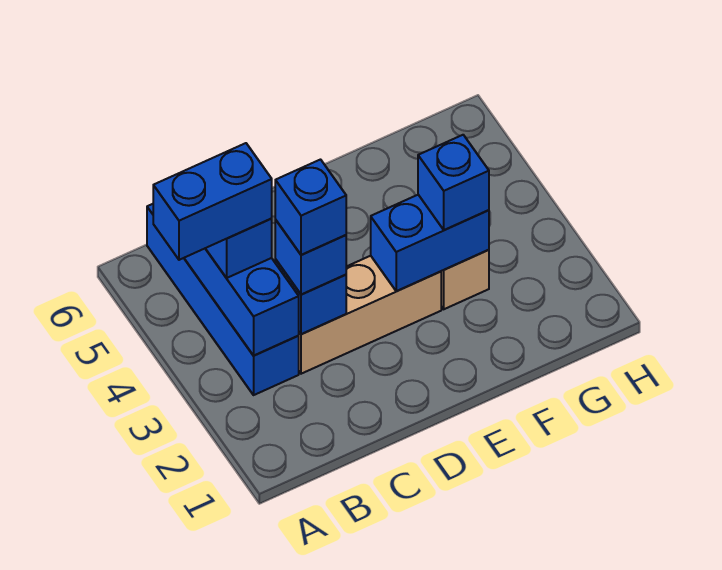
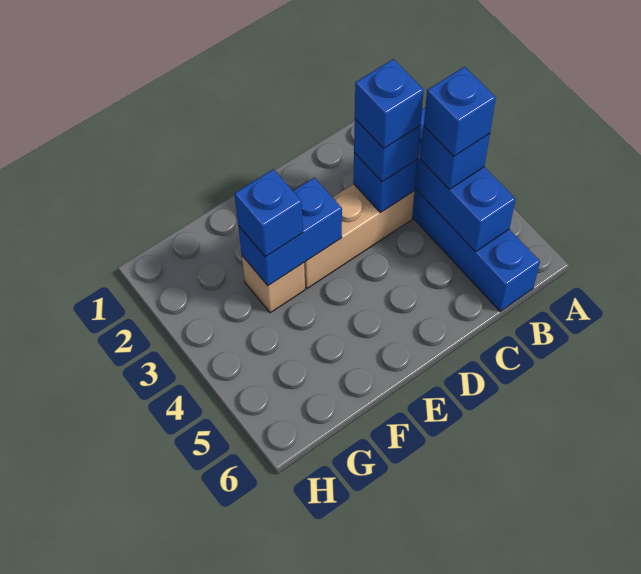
blue brick A4:B4 level 4 -> blue brick B4 level 4

